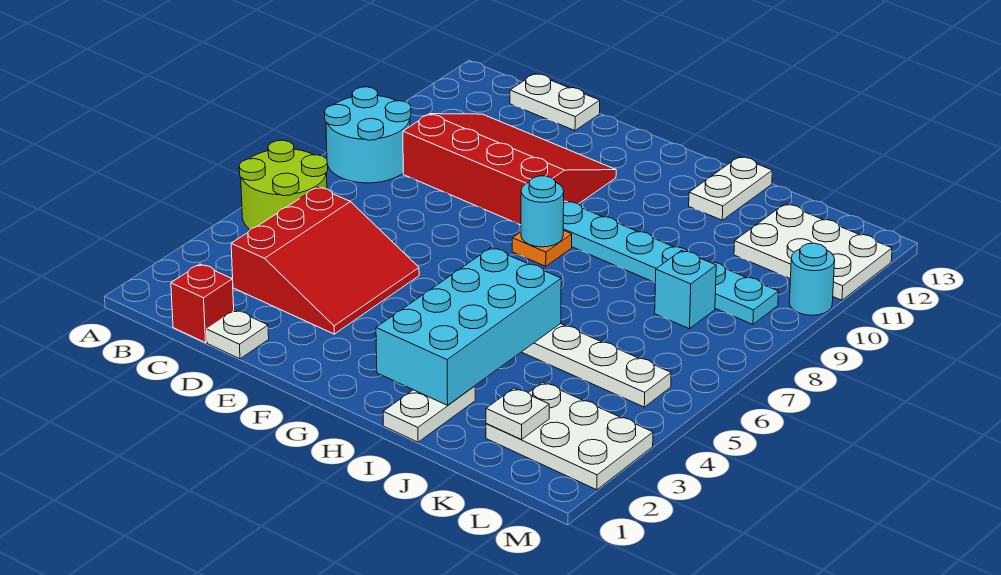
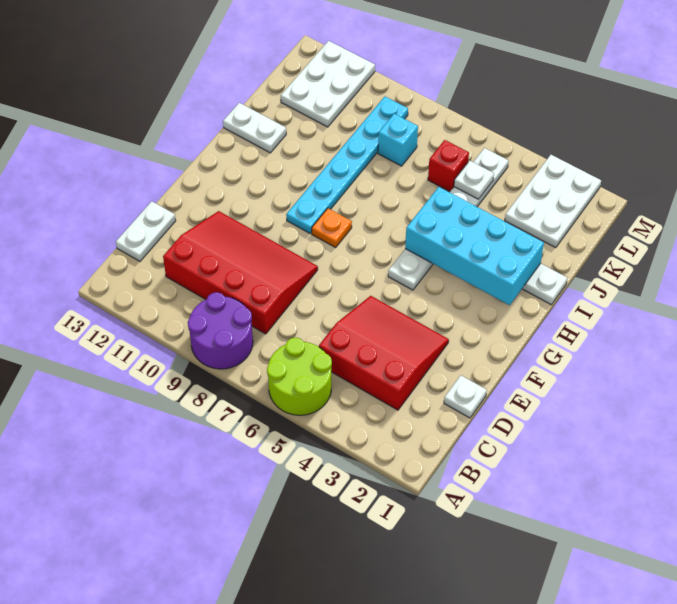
cyan round brick A8:B9 level 1 -> purple round brick A8:B9 level 1
red brick C1 level 1 -> red brick K6 level 1
red slope C9:F11 level 1 top 9 -> red slope C8:E11 level 1 top C
cyan round brick G8 level 2 -> none
white plate K2 level 2 -> white plate K5 level 2
cyan round brick M10 level 1 -> none

